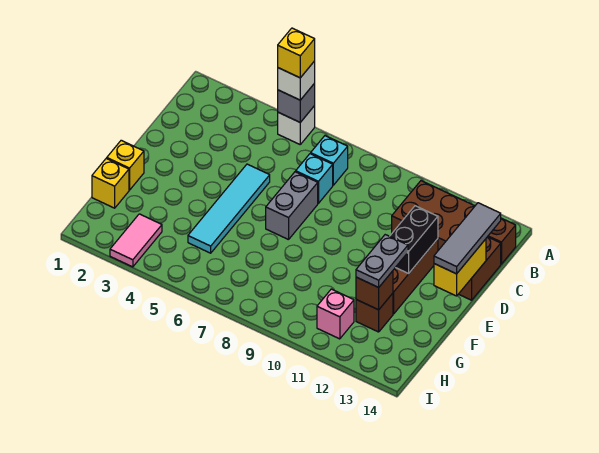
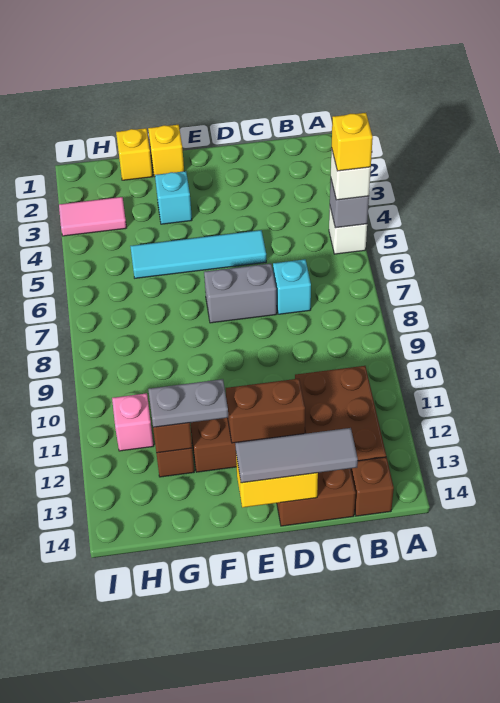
cyan brick B7 level 1 -> cyan brick F3 level 1
black brick D12:E12 level 2 -> brown brick D12:E12 level 2

